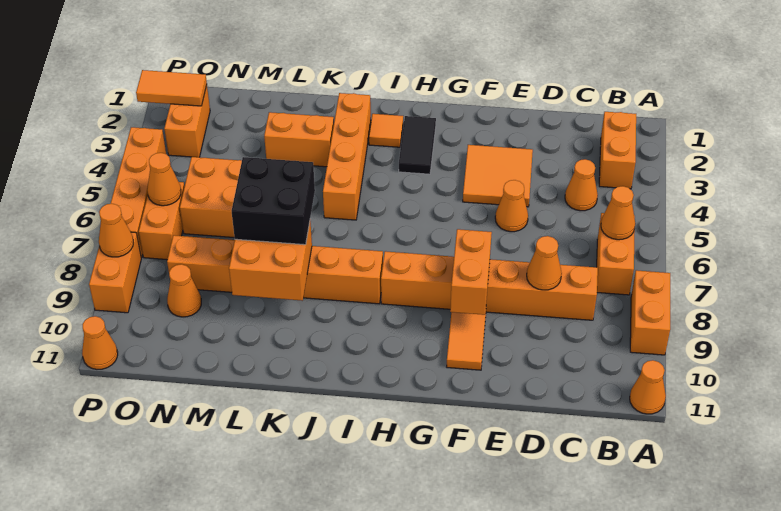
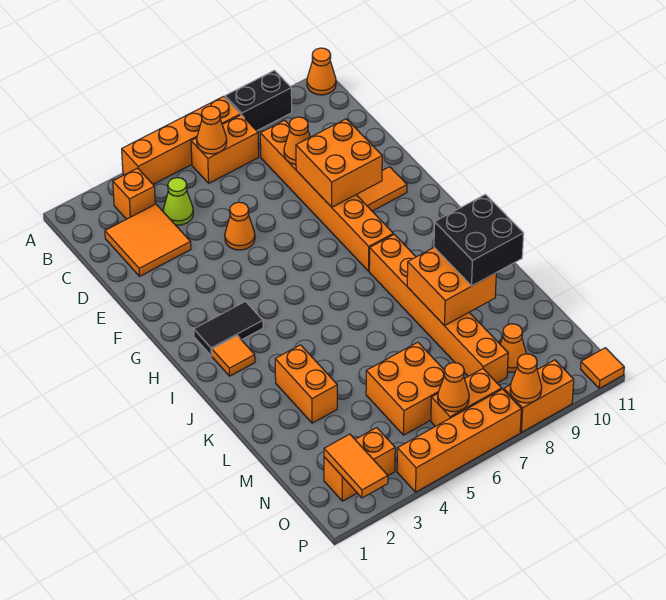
orange brick A8:A9 level 1 -> black brick A8:A9 level 1
orange brick B2:B3 level 1 -> orange brick B3 level 1
orange cone C4 level 1 -> lime cone C4 level 1
orange tile E3:F4 level 1 -> orange tile C2:D3 level 1
orange brick F8:F9 level 2 -> orange brick E8:F9 level 2
orange brick J2:J5 level 1 -> orange brick A4:A7 level 1
black brick K7:L8 level 3 -> black brick K9:L10 level 3
orange cone P11 level 1 -> orange tile P11 level 1

